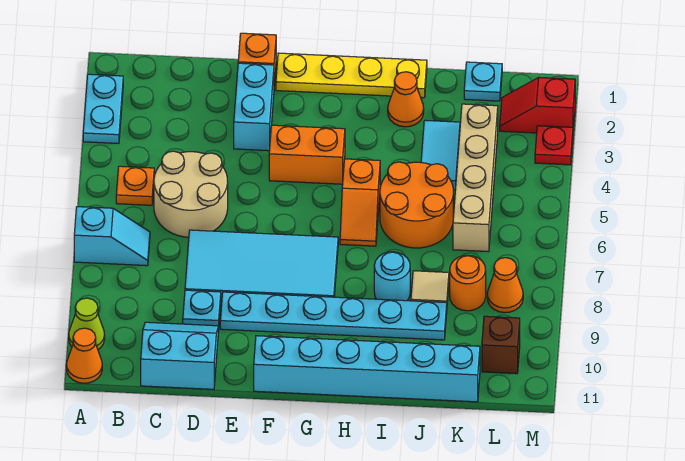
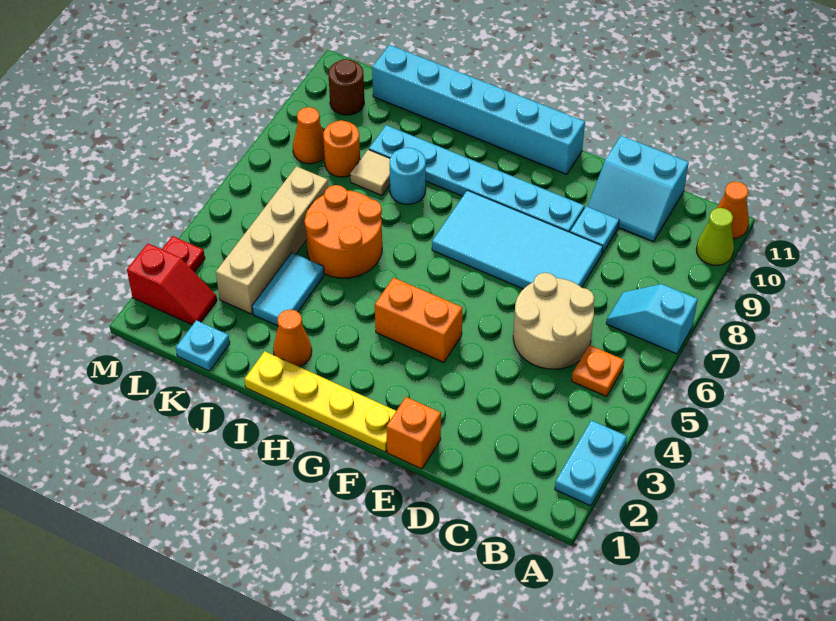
cyan brick E2:E3 level 1 -> none
orange slope H5:H6 level 1 top 5 -> none
brown brick L10 level 1 -> brown round brick L10 level 1

